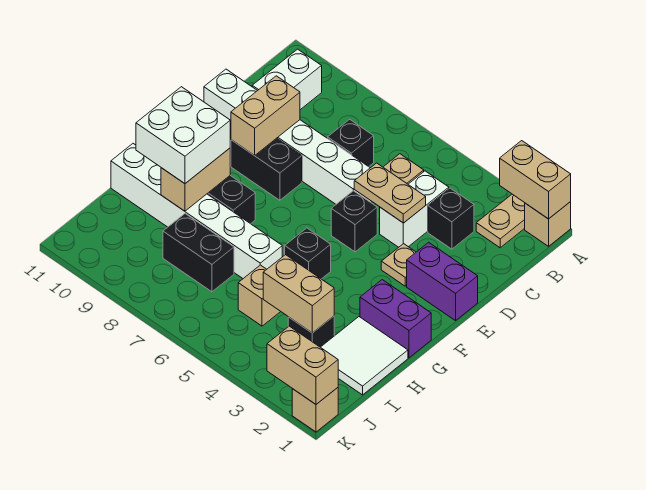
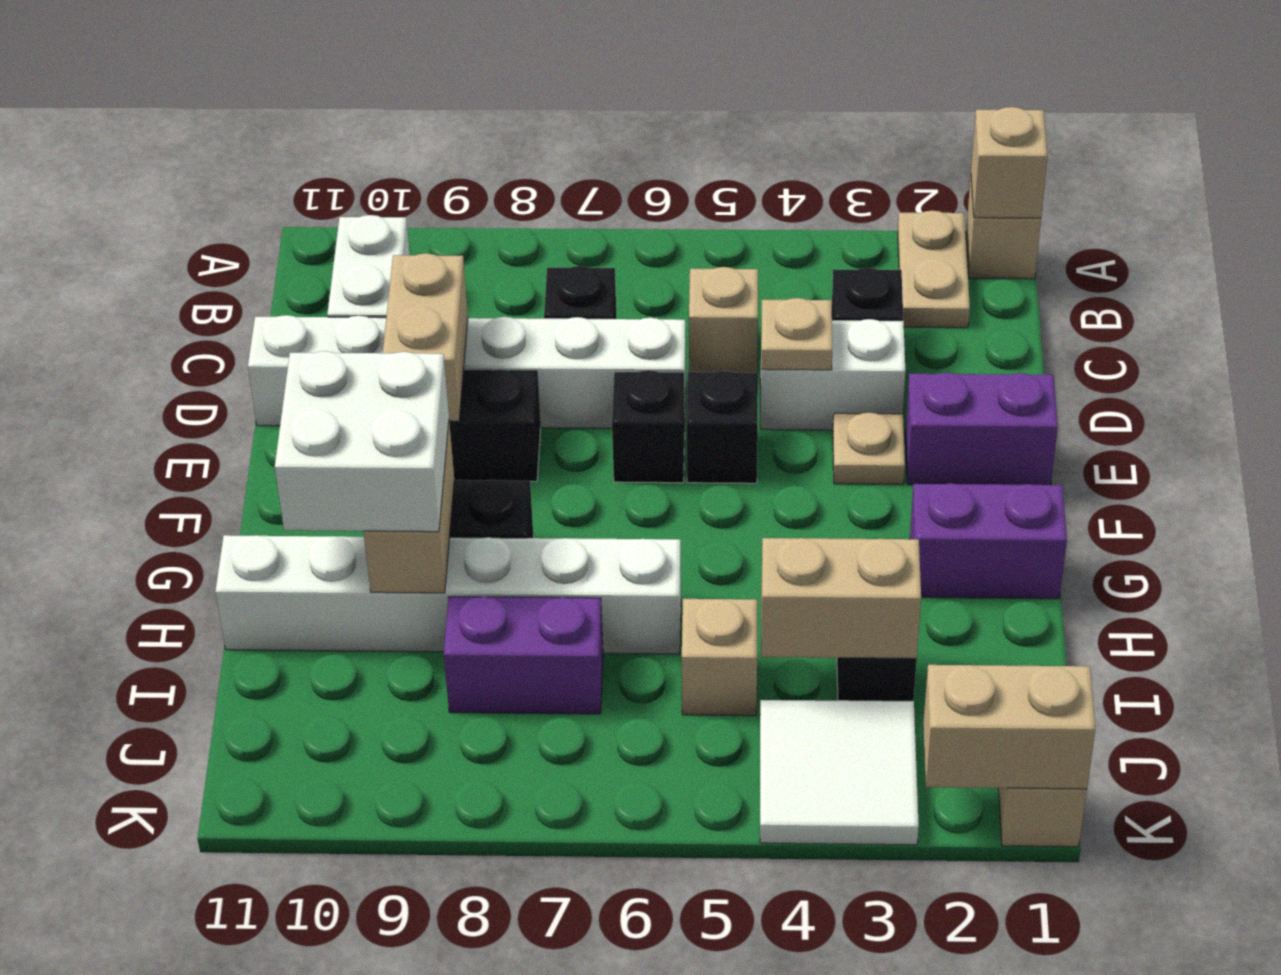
tan brick A1:A2 level 2 -> tan brick A1 level 2
white brick C4:D4 level 1 -> white brick D3:D4 level 1
tan plate D4:D5 level 2 -> tan plate D4 level 2
black brick G5 level 1 -> black brick E6 level 1
white tile H1:I2 level 1 -> white tile J3:K4 level 1
black brick I7:I8 level 1 -> purple brick I7:I8 level 1

